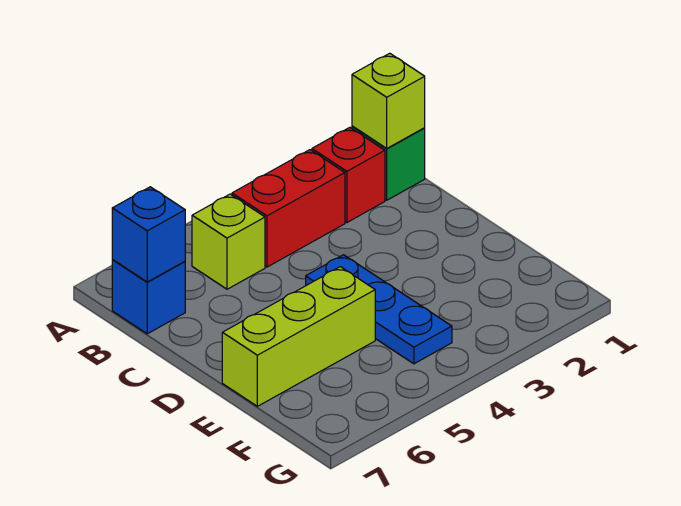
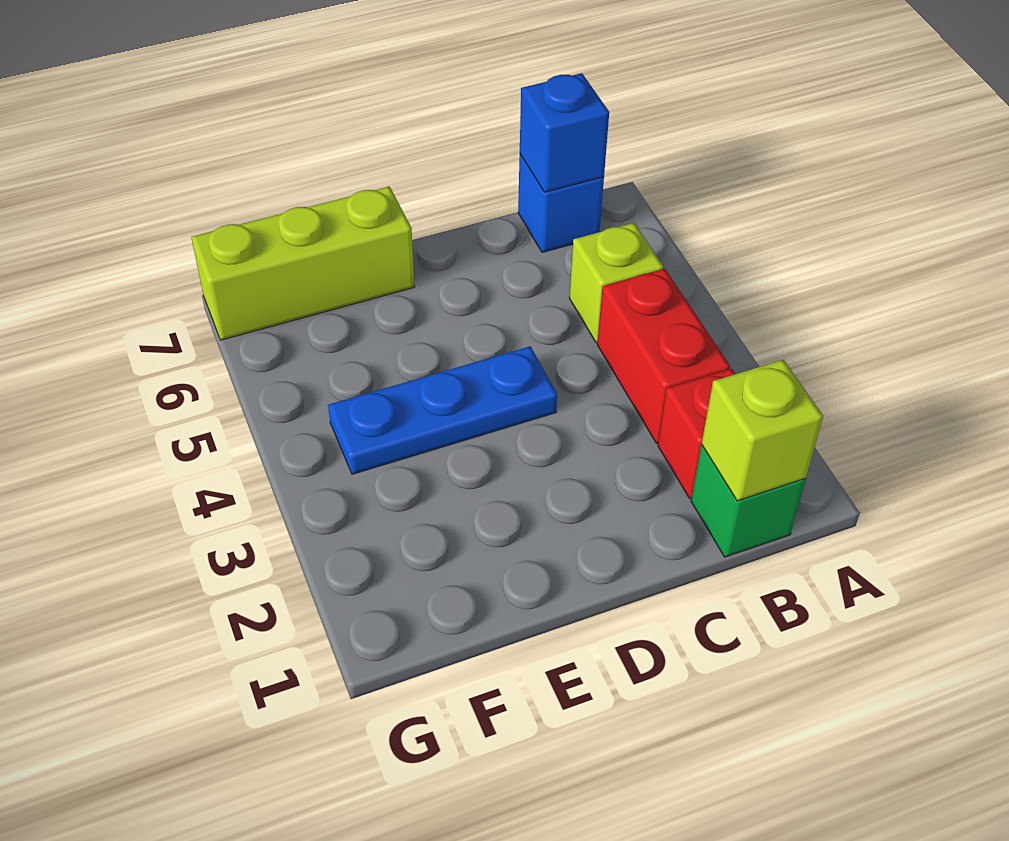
lime brick E5:E7 level 1 -> lime brick E7:G7 level 1

